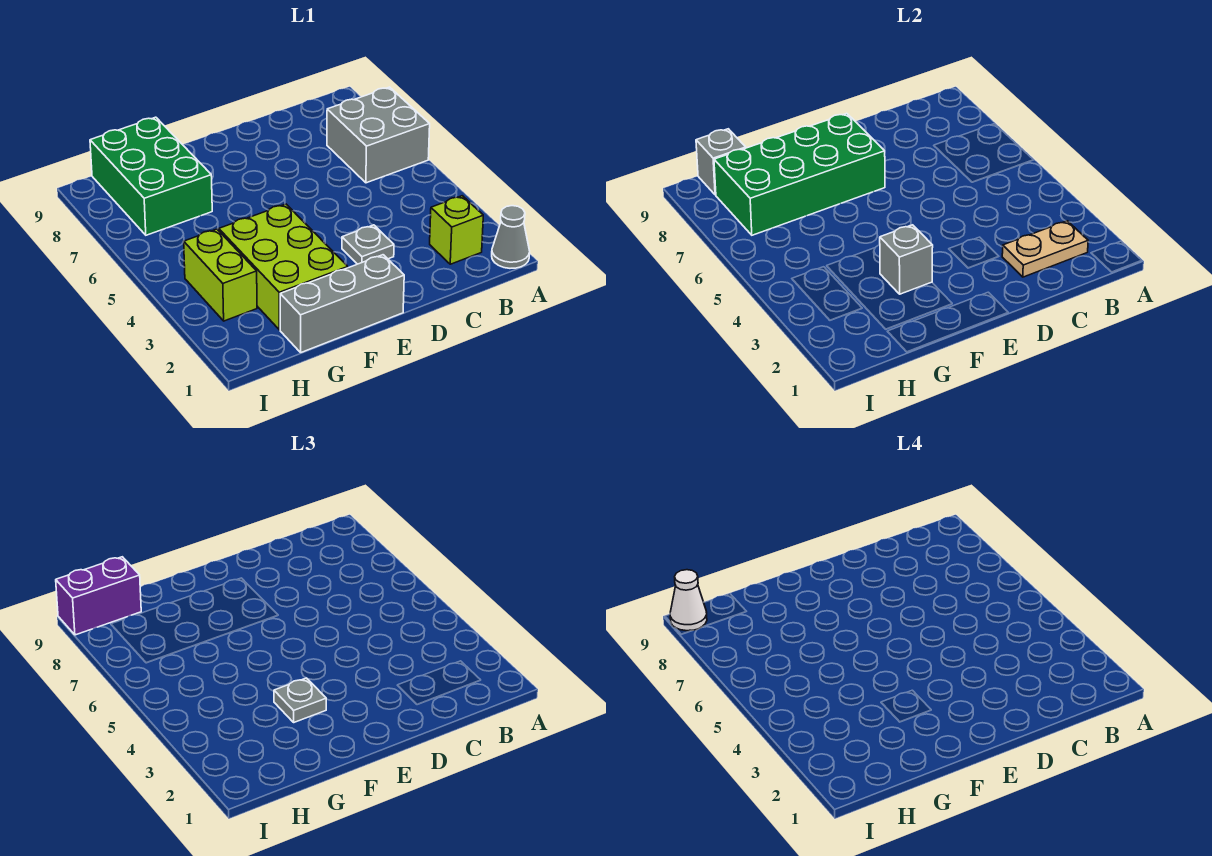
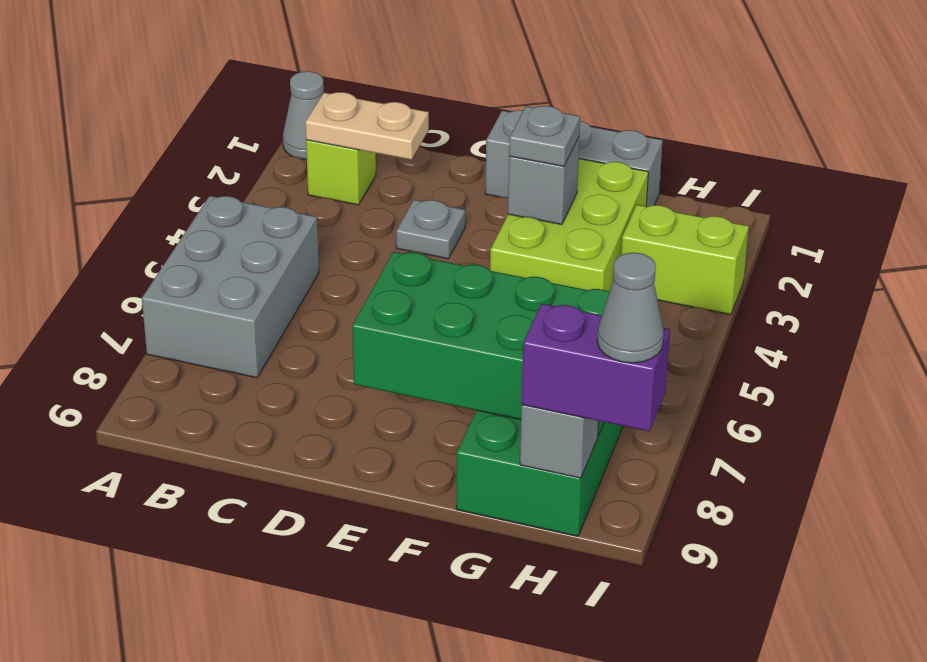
grey brick A6:B7 level 1 -> grey brick A5:B7 level 1
lime brick H3:H4 level 1 -> lime brick H3:I3 level 1
white cone I9 level 4 -> grey cone I9 level 4

